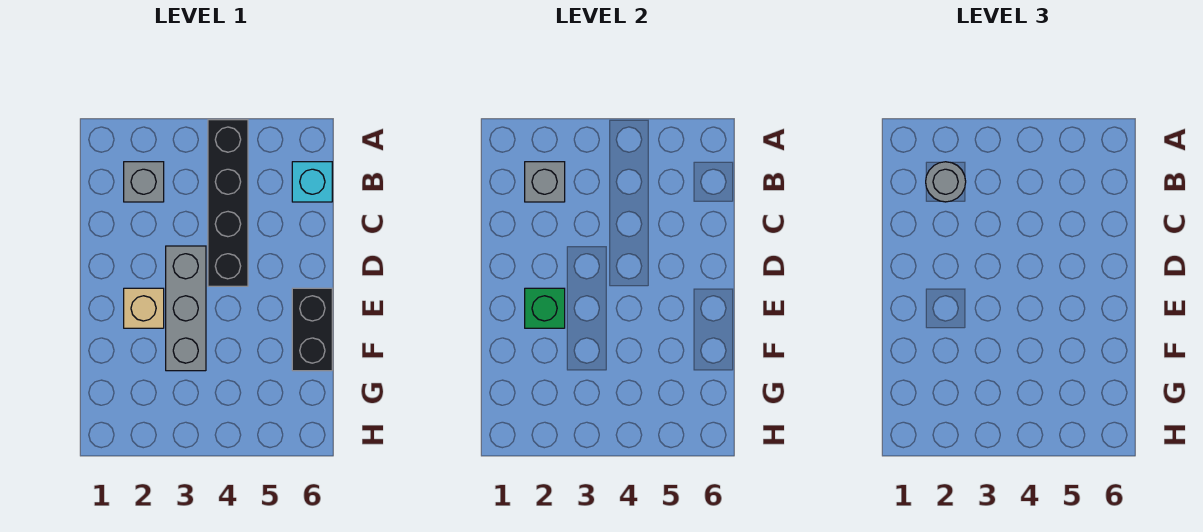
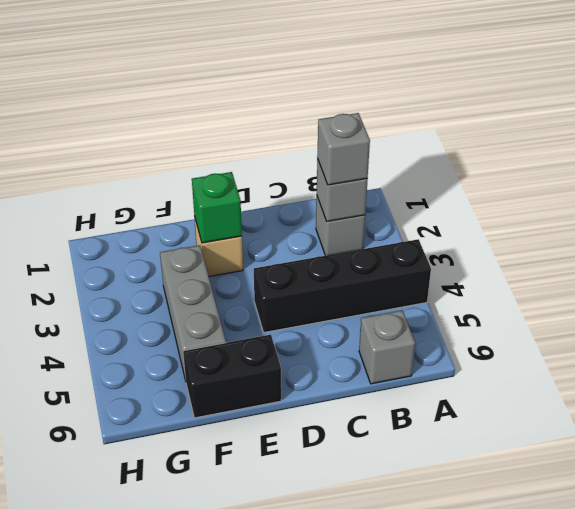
grey round brick B2 level 3 -> grey brick B2 level 3
cyan brick B6 level 1 -> grey brick B6 level 1
grey brick D3:F3 level 1 -> grey brick F3:F5 level 1

